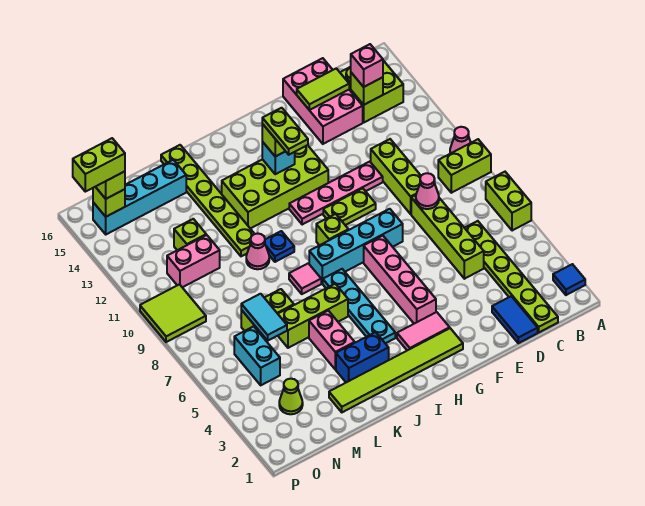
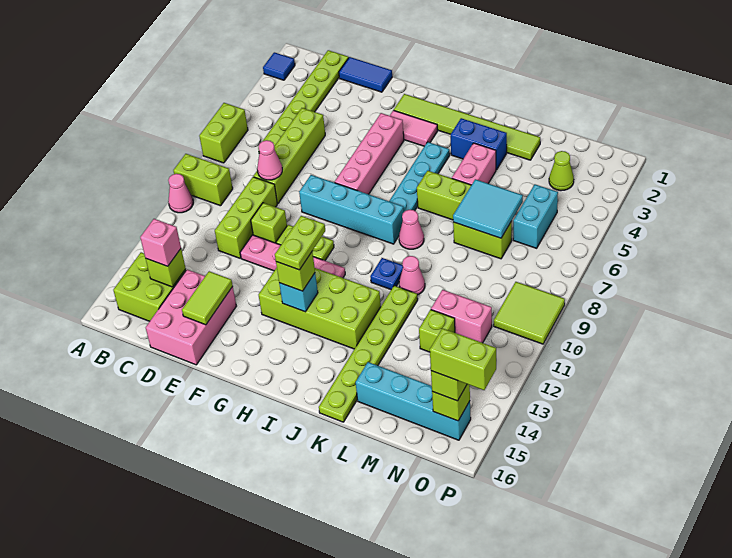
blue tile D1:D2 level 1 -> blue tile D1:E1 level 1
lime tile D15:E15 level 2 -> lime tile E14:E15 level 2
lime brick H9 level 1 -> lime brick E10 level 1
pink tile J8 level 1 -> pink cone J8 level 1
cyan tile M6:M7 level 2 -> cyan tile L6:M7 level 2

